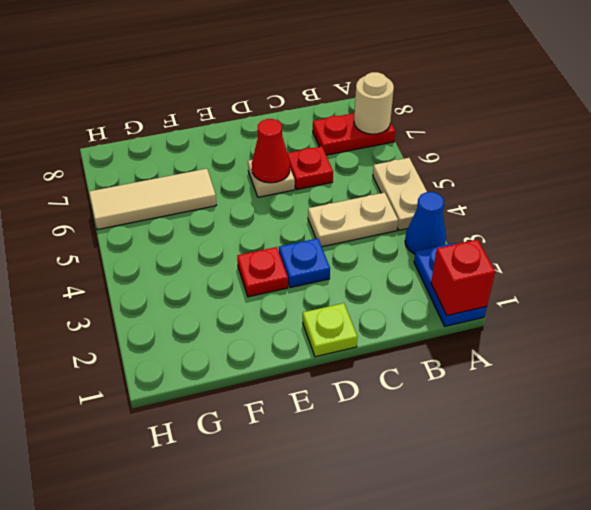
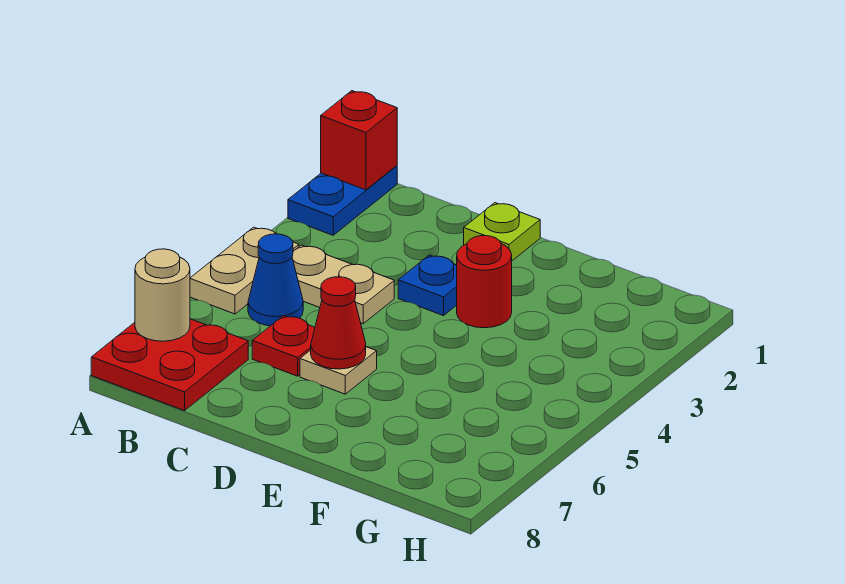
blue cone A3 level 1 -> blue cone B5 level 1
red plate A7:B7 level 1 -> red plate A7:B8 level 1
red plate E3 level 1 -> red round brick E3 level 1
tan tile F6:H6 level 1 -> none

